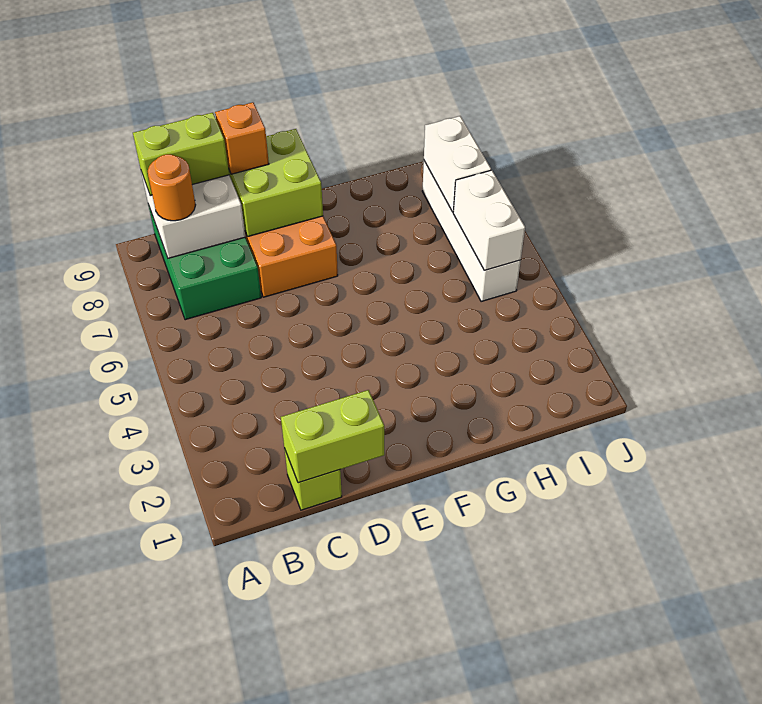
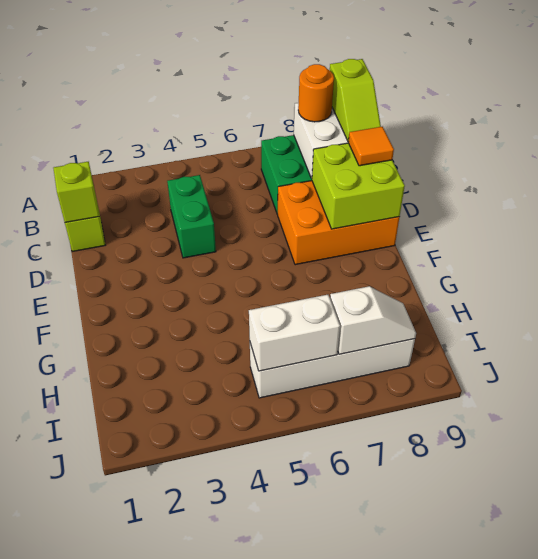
lime brick B9:C9 level 3 -> lime slope B9:C9 level 3 top B
lime brick C1:D1 level 2 -> lime brick C1 level 2
none -> green brick C4:D4 level 1
orange brick D9 level 3 -> orange tile D9 level 3
white brick I7:I8 level 2 -> white slope I7:I8 level 2 top 7

